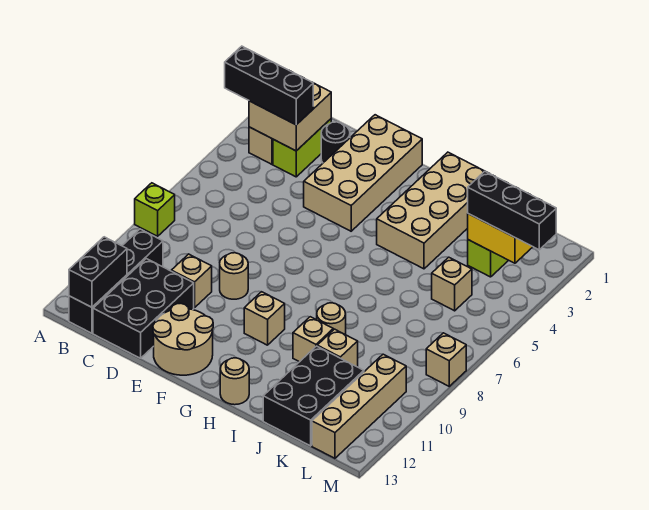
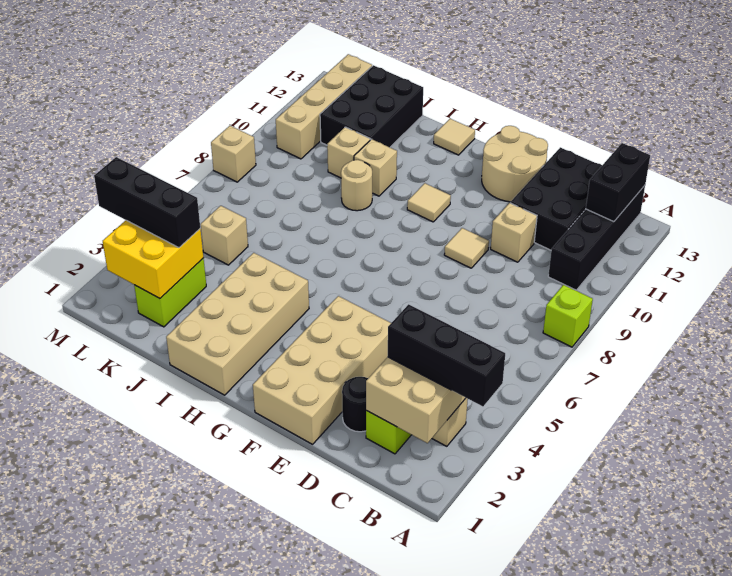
tan round brick E9 level 1 -> tan tile E9 level 1
tan brick G10 level 1 -> tan tile G10 level 1
tan round brick H13 level 1 -> tan tile H13 level 1

